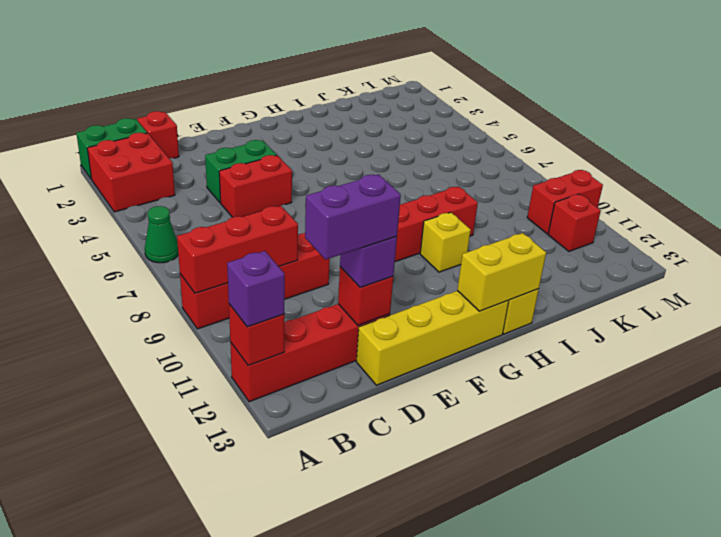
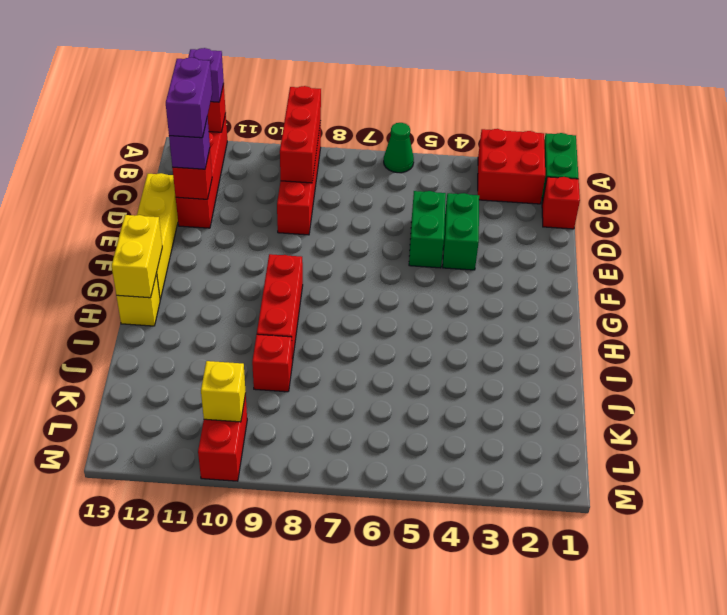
red brick D5:E5 level 1 -> green brick D5:E5 level 1
yellow brick H10 level 1 -> yellow brick L10 level 2
red brick L11 level 1 -> red brick J9 level 1

